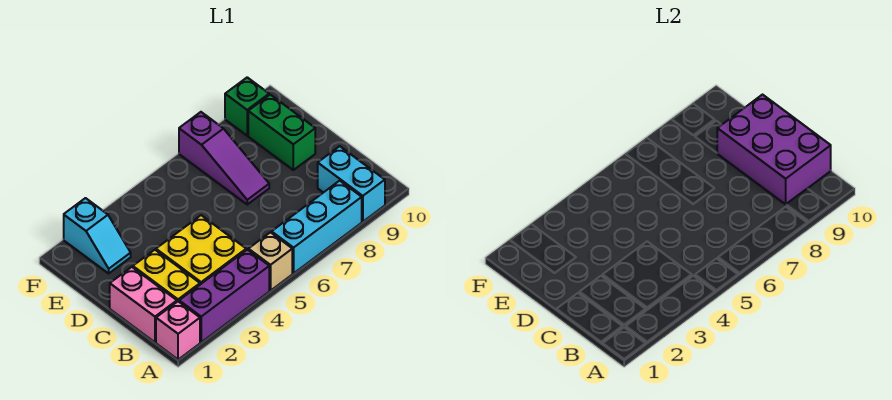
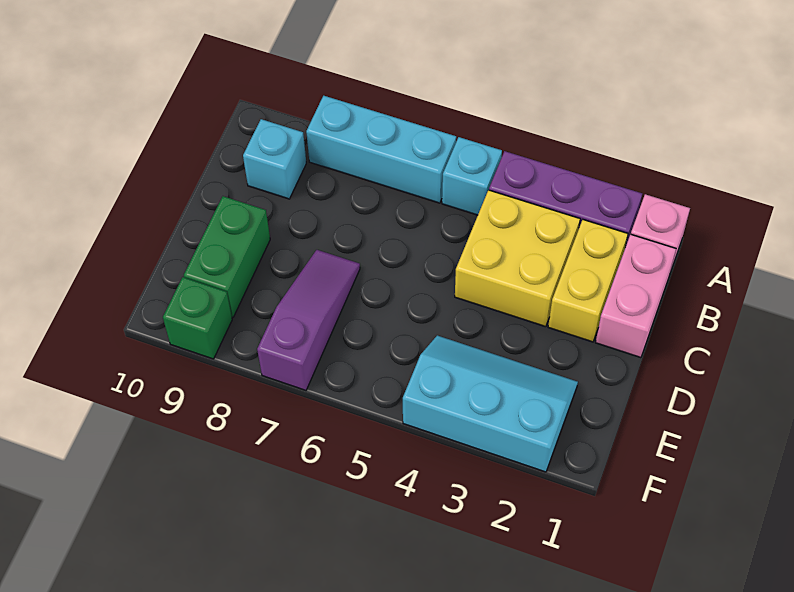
tan brick A5 level 1 -> cyan brick A5 level 1
cyan brick A9:B9 level 1 -> cyan brick B9 level 1
purple brick B9:D10 level 2 -> none
cyan slope E2:F2 level 1 top F -> cyan slope E2:F4 level 1 top F

